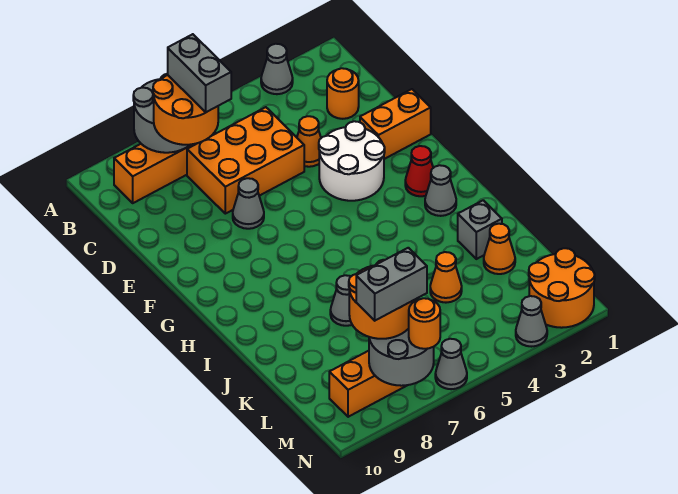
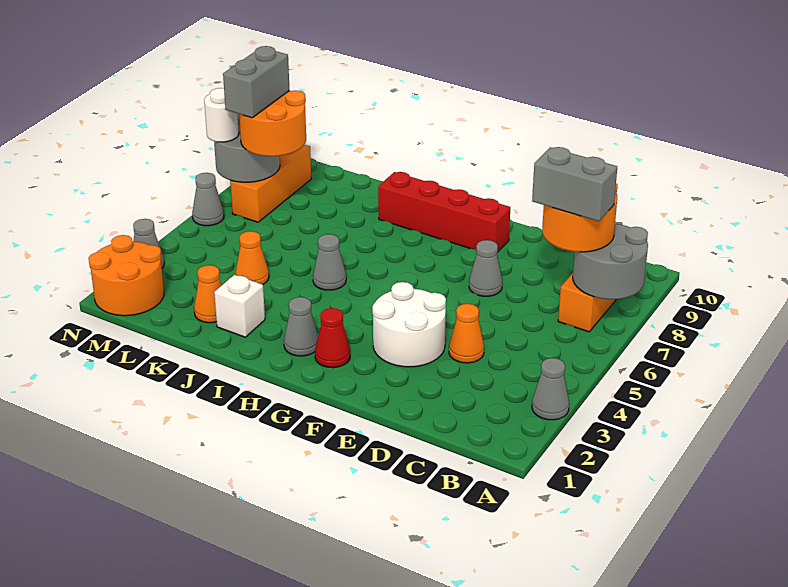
orange round brick C2 level 1 -> none
orange brick C5:D7 level 1 -> none
orange brick E1:E2 level 1 -> none
none -> red brick F9:I9 level 1
grey brick J2 level 1 -> white brick J2 level 1
grey cone J7 level 1 -> grey cone I5 level 1
orange round brick N7 level 3 -> white round brick N7 level 3

